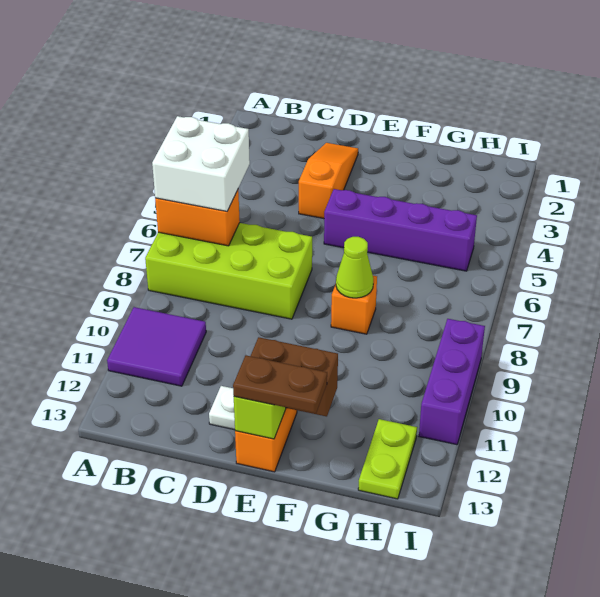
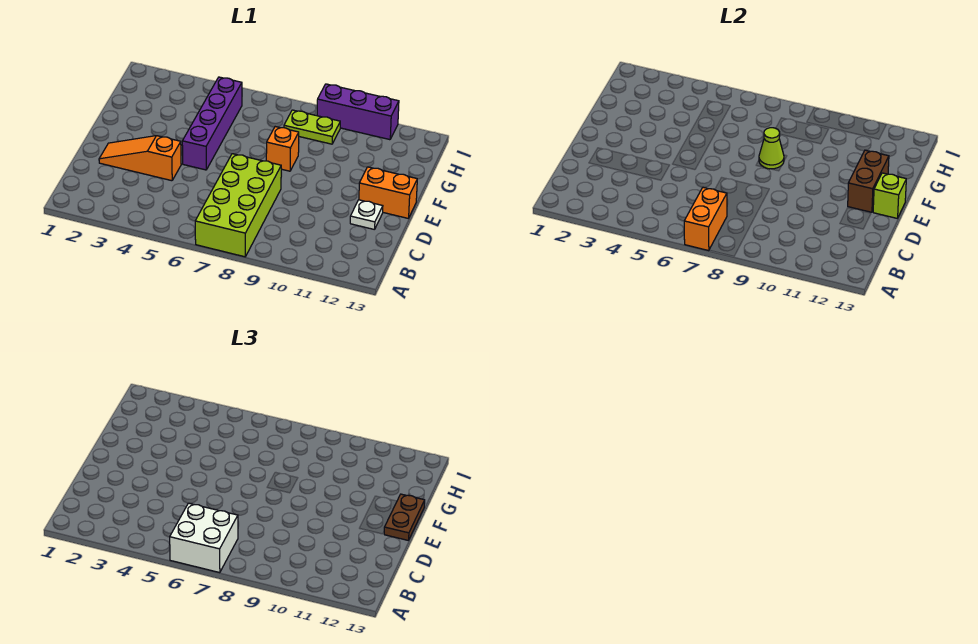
purple tile A10:B11 level 1 -> none
lime plate H12:H13 level 1 -> lime plate H8:H9 level 1

